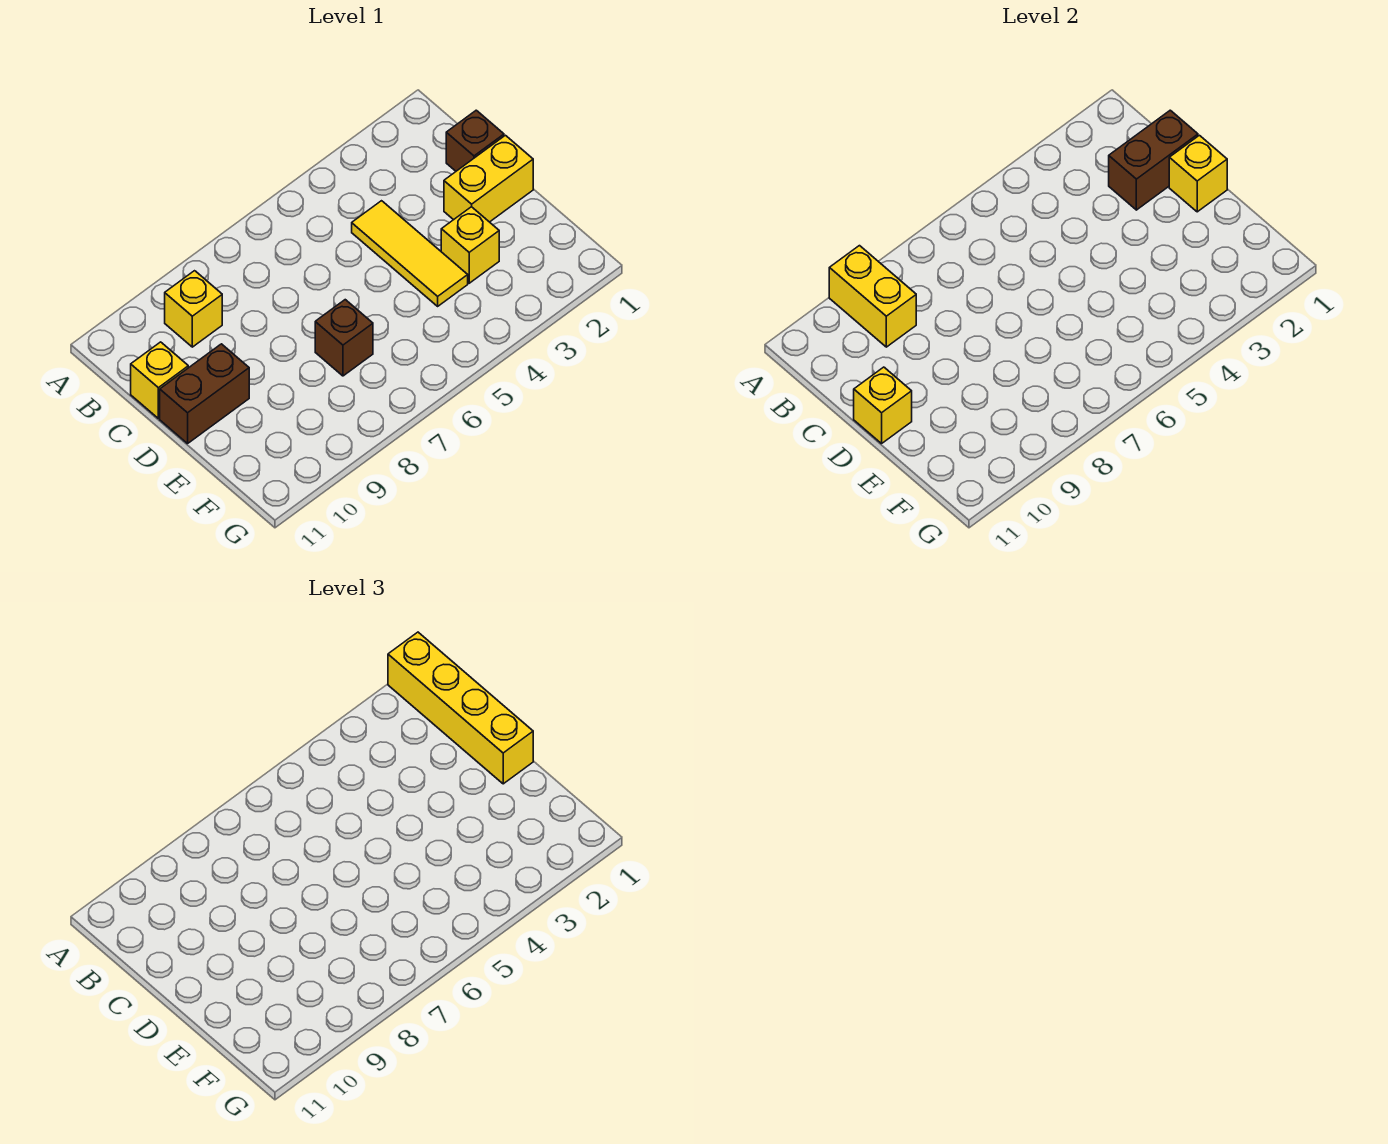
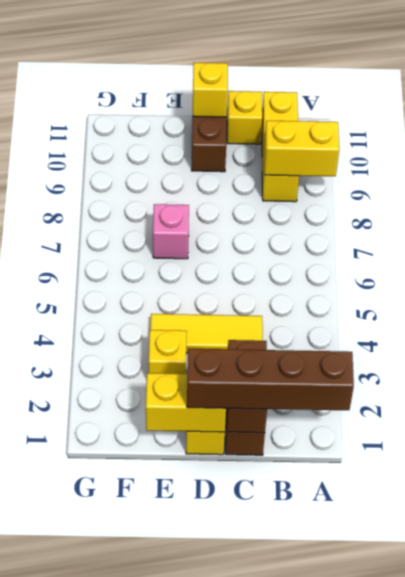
yellow brick A1:D1 level 3 -> brown brick A1:D1 level 3
yellow brick B9 level 1 -> yellow brick B9:B11 level 1
yellow brick D1 level 2 -> yellow brick D1:E1 level 2
brown brick E7 level 1 -> pink brick E7 level 1

